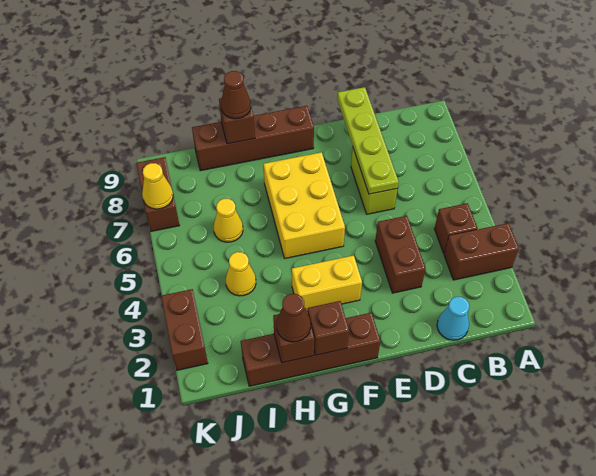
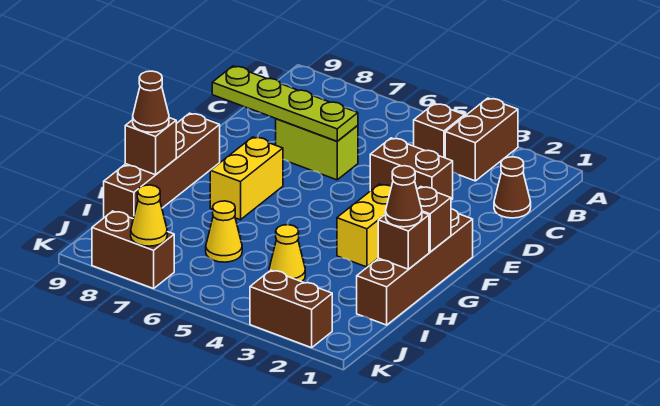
cyan cone C1 level 1 -> brown cone C1 level 1
yellow brick F5:G7 level 1 -> yellow brick F7:G7 level 1

